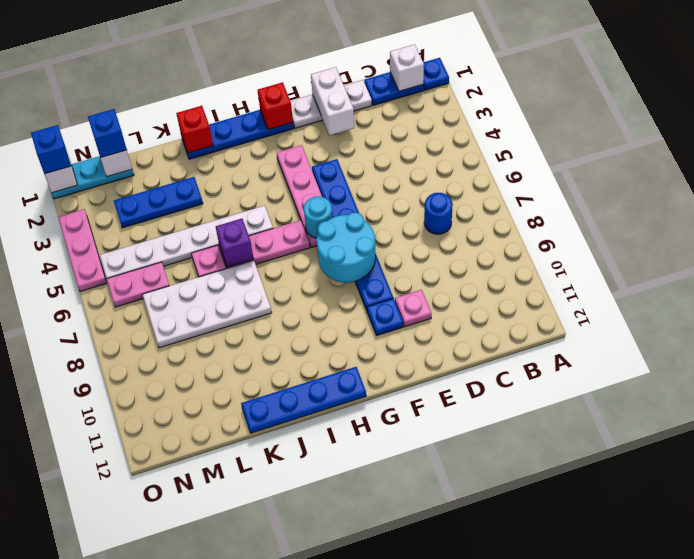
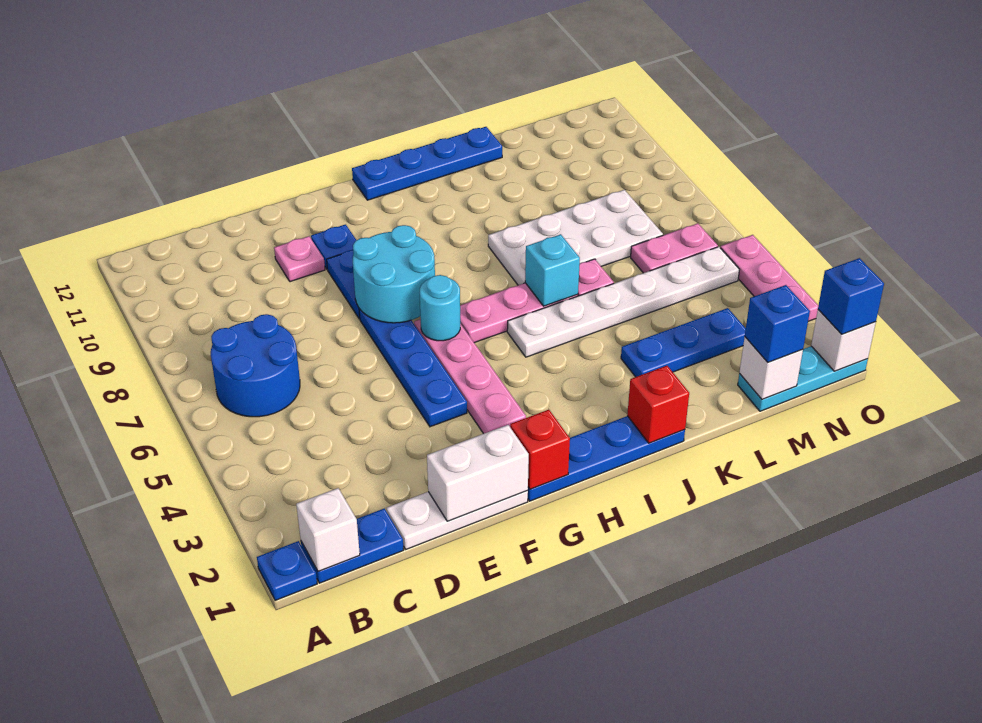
blue round brick C7 level 1 -> blue round brick B6:C7 level 1
white brick E1:E2 level 2 -> white brick E1:F1 level 2
purple brick J6 level 2 -> cyan brick J6 level 2

